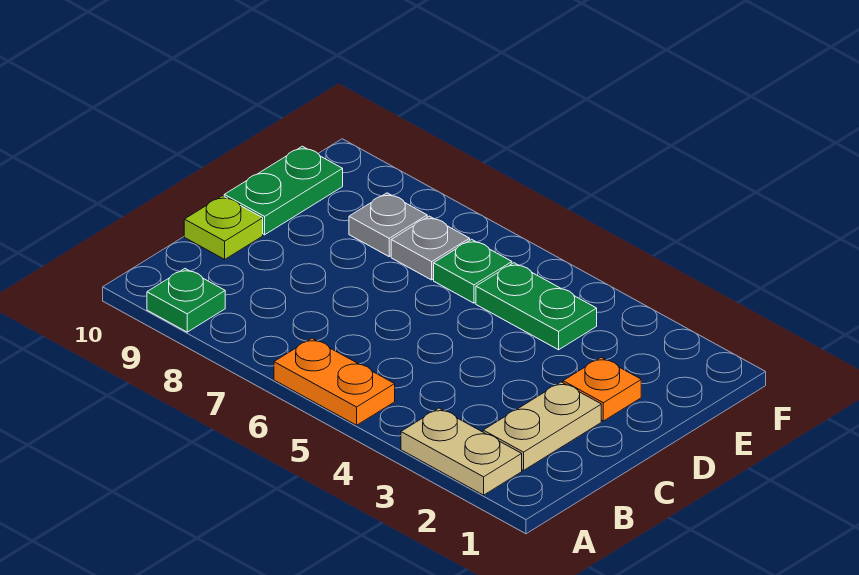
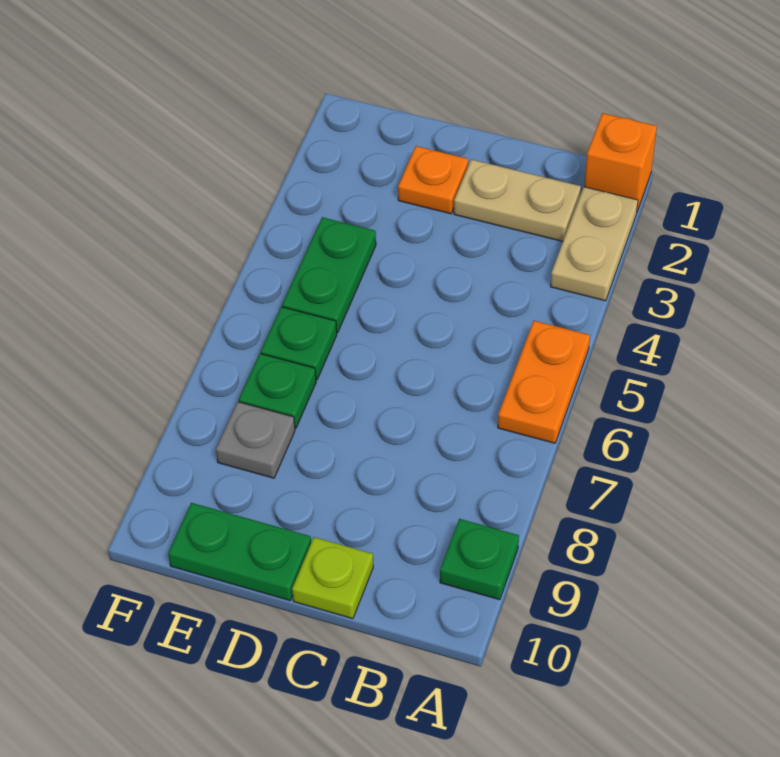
none -> orange brick A1 level 1
grey plate E7 level 1 -> green plate E7 level 1

